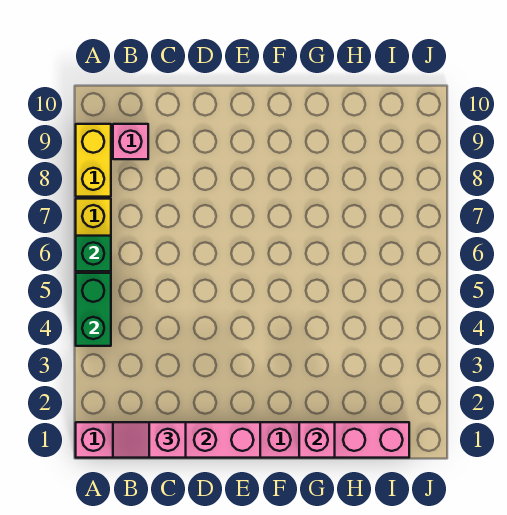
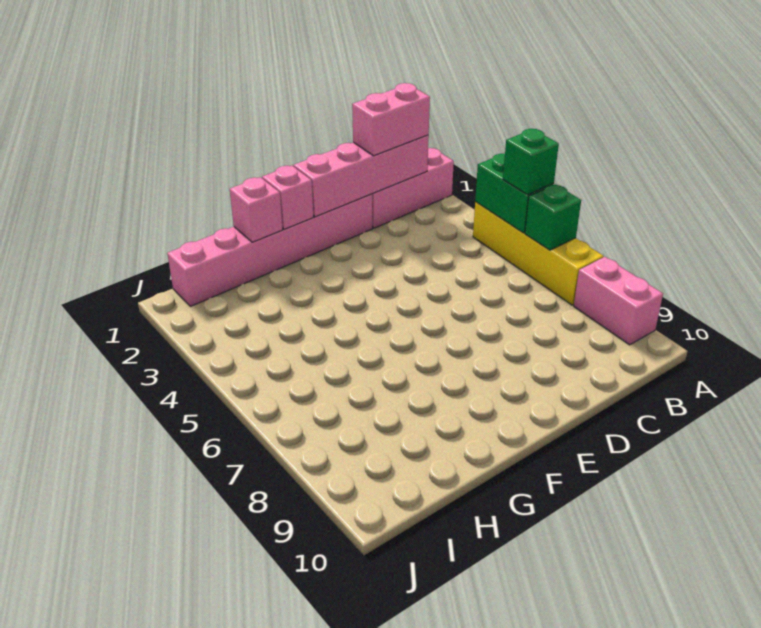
none -> green brick A5 level 3
yellow brick A8:A9 level 1 -> pink brick A8:A9 level 1
pink slope B1:C1 level 3 top C -> pink brick B1:C1 level 3
pink brick B9 level 1 -> pink brick F1 level 2

